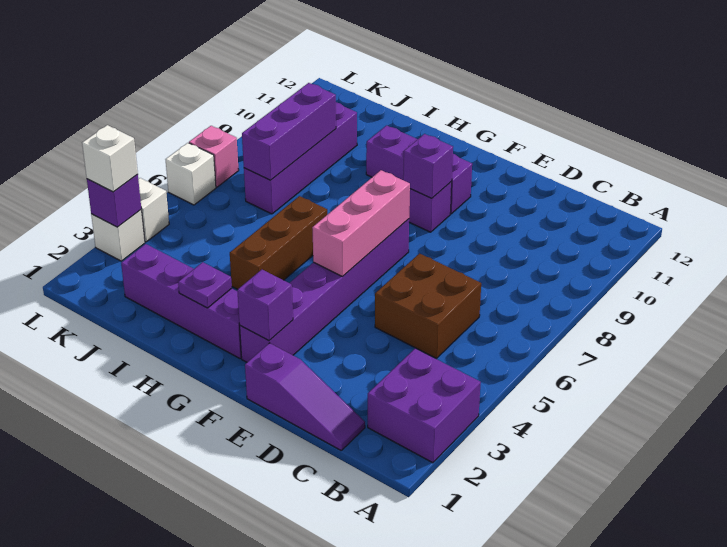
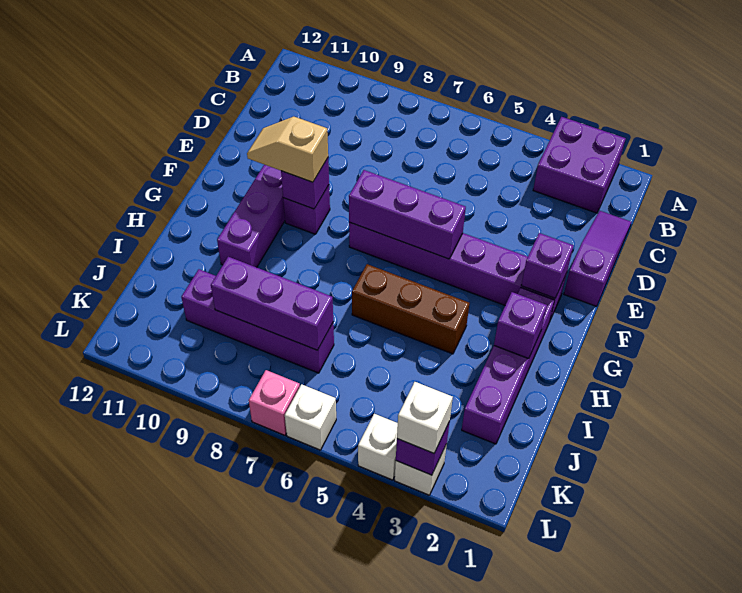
brown brick C5:D6 level 1 -> none
pink brick F5:F7 level 2 -> purple brick F5:F7 level 2
none -> tan slope F9:F10 level 3 top 9
purple plate H2 level 2 -> purple brick H2 level 2

